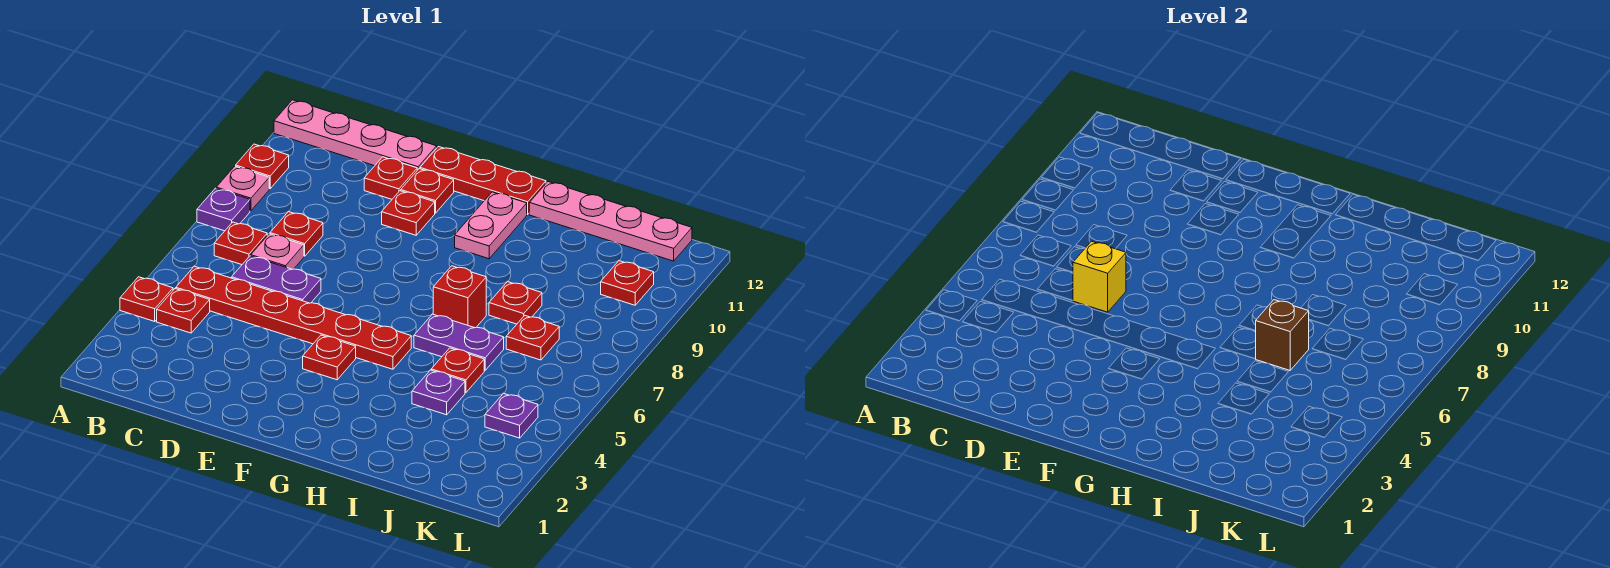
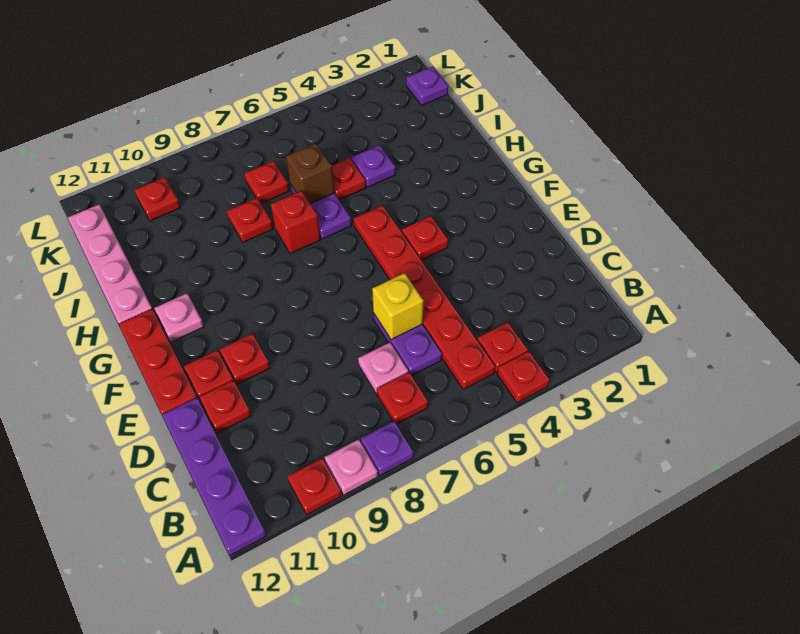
pink plate A12:D12 level 1 -> purple plate A12:D12 level 1
red plate C8 level 1 -> none
pink plate G10:G11 level 1 -> pink plate G11 level 1
purple plate K4 level 1 -> purple plate K1 level 1

